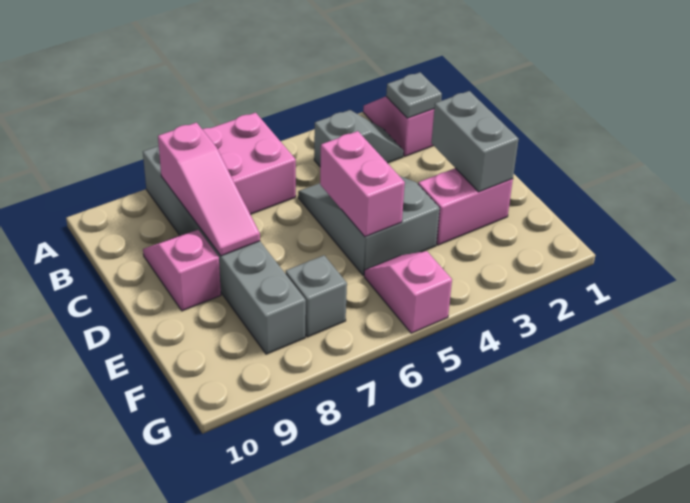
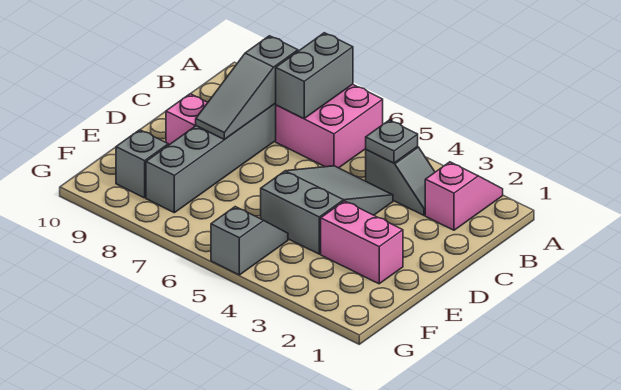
grey plate B2 level 2 -> grey plate B4 level 2
pink slope B8:D8 level 2 top B -> grey slope B8:D8 level 2 top B
grey brick D2:E2 level 2 -> grey brick A7:B7 level 2
pink brick D5:E5 level 2 -> none
pink slope F5:G5 level 1 top G -> grey slope F5:G5 level 1 top G
grey brick F7 level 1 -> grey brick F9 level 1

